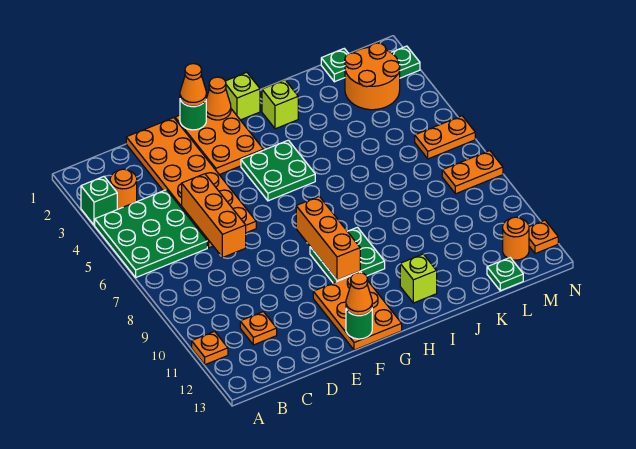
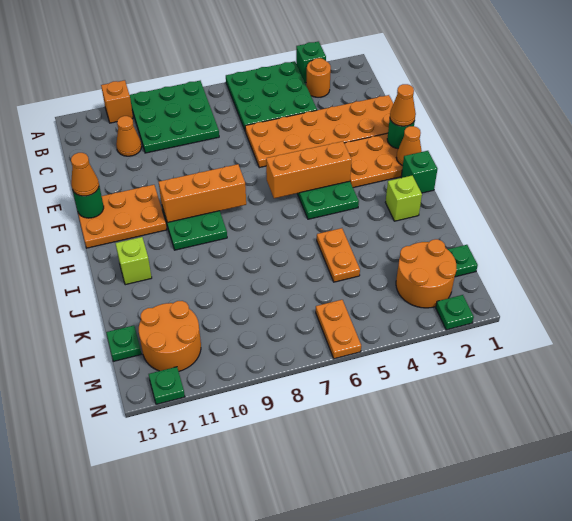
none -> green plate A8:C10 level 1
orange plate A11 level 1 -> orange brick A11 level 1
orange plate C11 level 1 -> orange cone C11 level 1
orange brick D5:D7 level 2 -> orange brick G4:G6 level 2
lime brick H1 level 1 -> green brick H1 level 1
orange plate M8:N8 level 1 -> orange plate J5:K5 level 1
orange round brick M12 level 1 -> orange round brick L11:M12 level 1
orange plate N12 level 1 -> green plate N12 level 1

